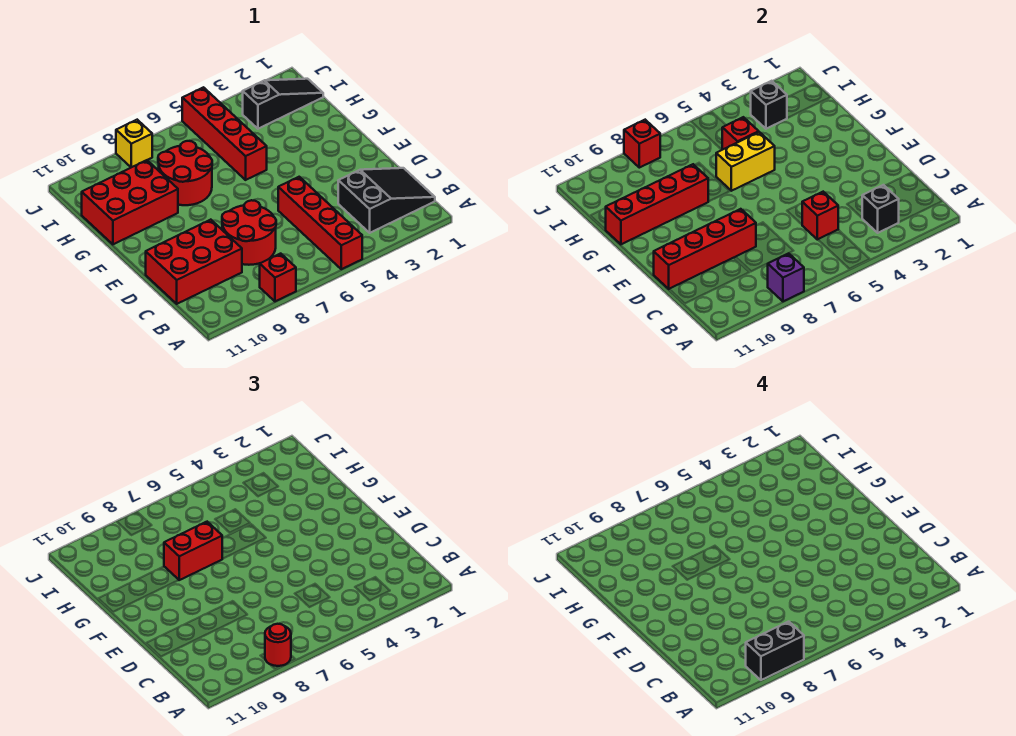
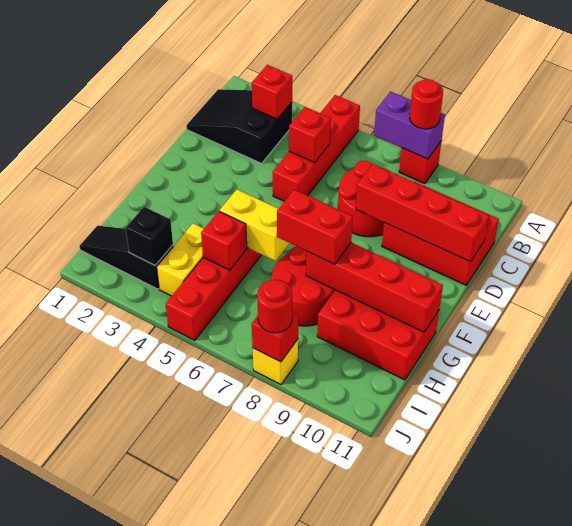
purple brick A8 level 2 -> purple brick A7:A8 level 2
black brick A8:A9 level 4 -> none
black brick B3 level 2 -> red brick B3 level 2
none -> yellow brick H4:I4 level 1
none -> red round brick J8 level 3

